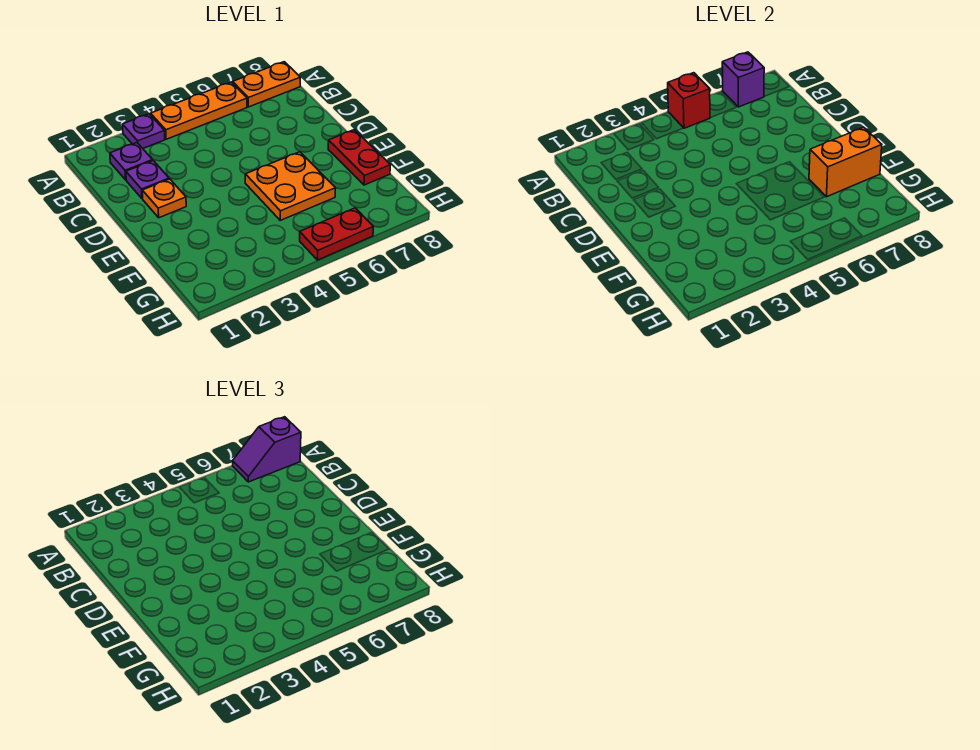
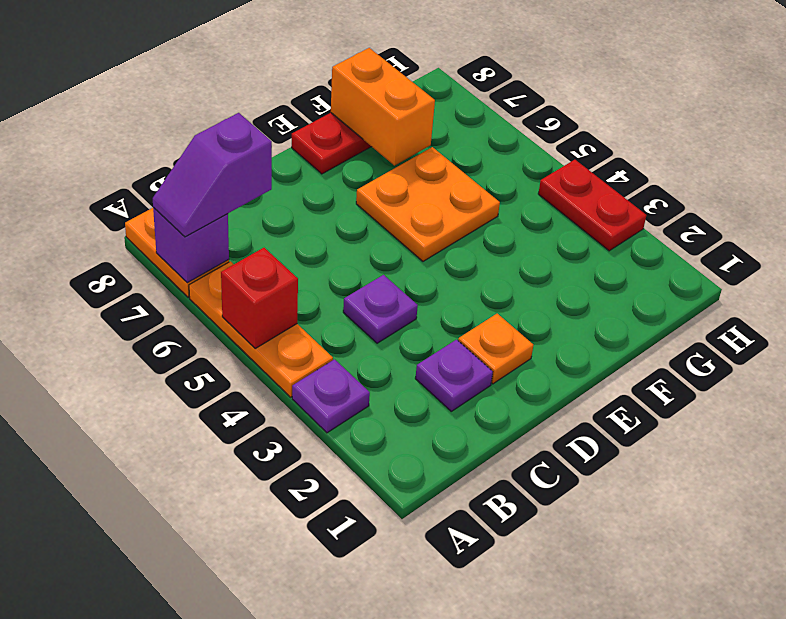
purple slope A7:A8 level 3 top 8 -> purple slope A7:B7 level 3 top B
purple plate B2 level 1 -> purple plate C4 level 1
red plate H5:H6 level 1 -> red plate H3:H4 level 1

